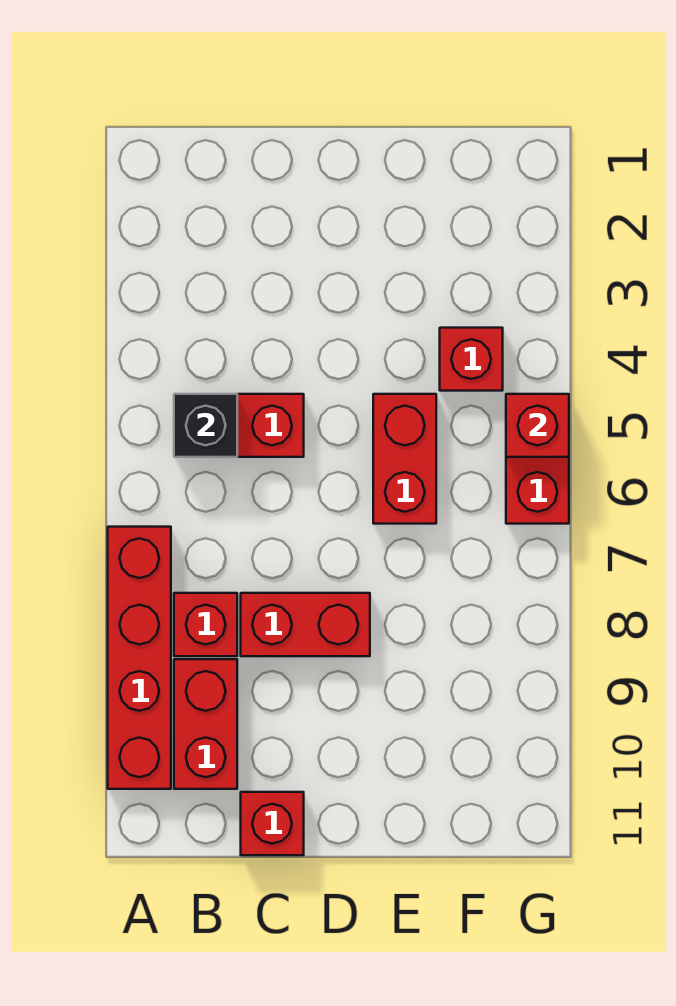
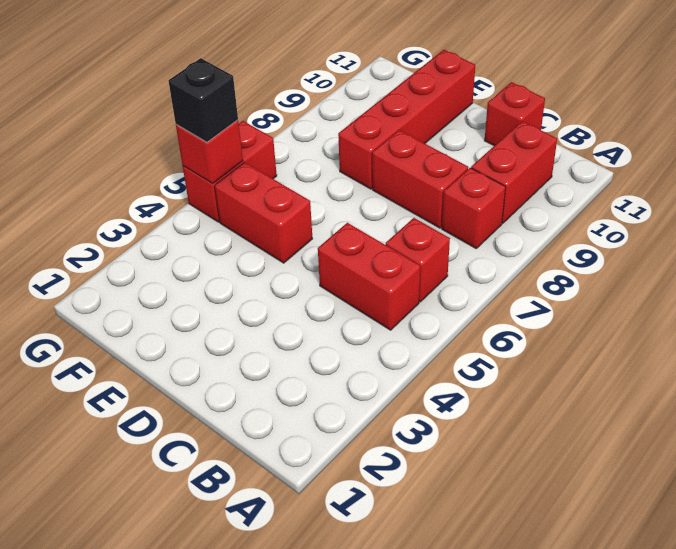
red brick A7:A10 level 1 -> red brick E8:E11 level 1
black brick B5 level 2 -> black brick G5 level 3
red brick E5:E6 level 1 -> red brick E5:F5 level 1
red brick F4 level 1 -> red brick B6 level 1

